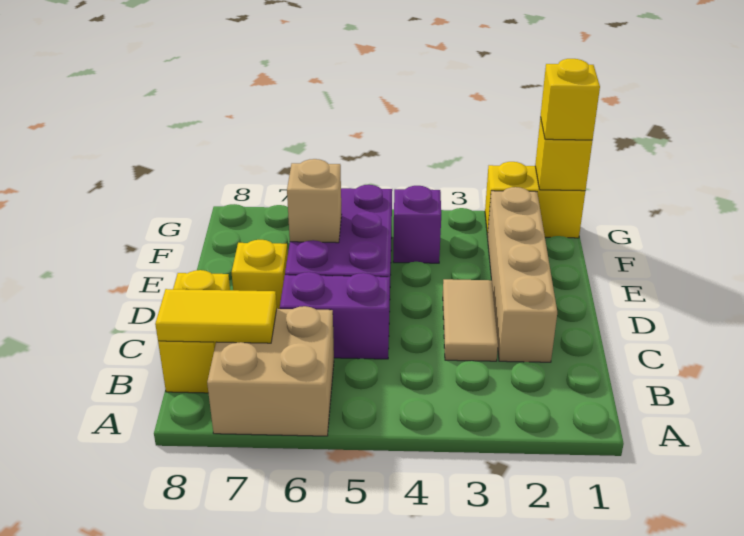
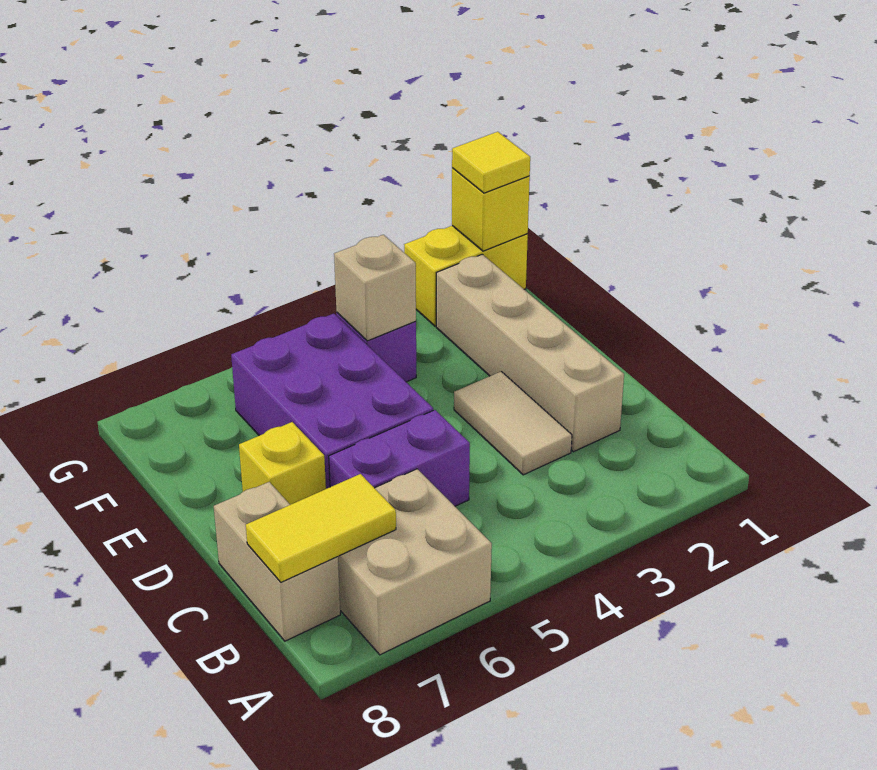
yellow brick B8:C8 level 1 -> tan brick B8:C8 level 1
tan brick E6 level 2 -> tan brick F4 level 2
yellow brick G1 level 3 -> yellow tile G1 level 3

